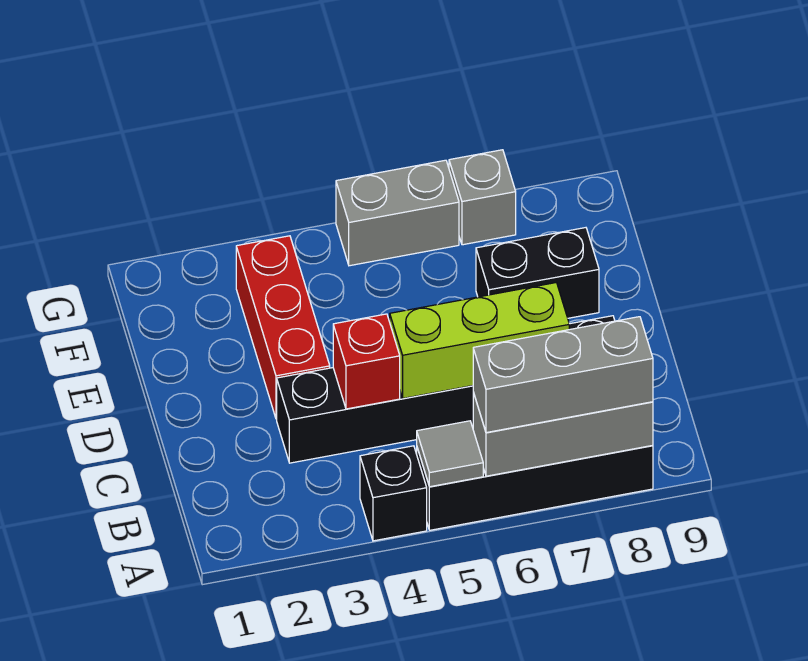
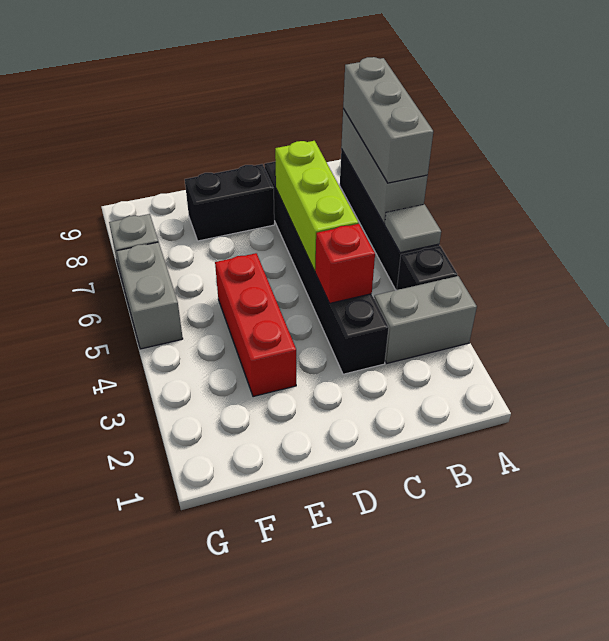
none -> grey brick A3:B3 level 1
red brick D3:F3 level 1 -> red brick E3:E5 level 1
black brick E7:E8 level 1 -> black brick D8:E8 level 1

